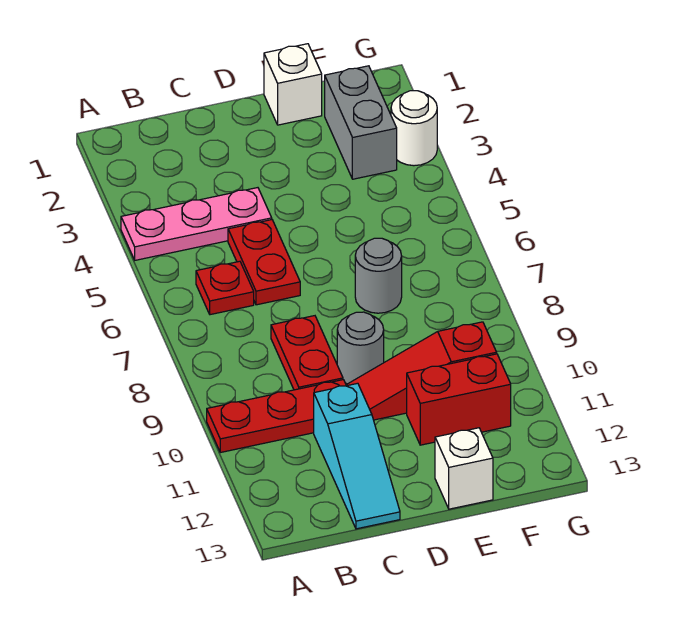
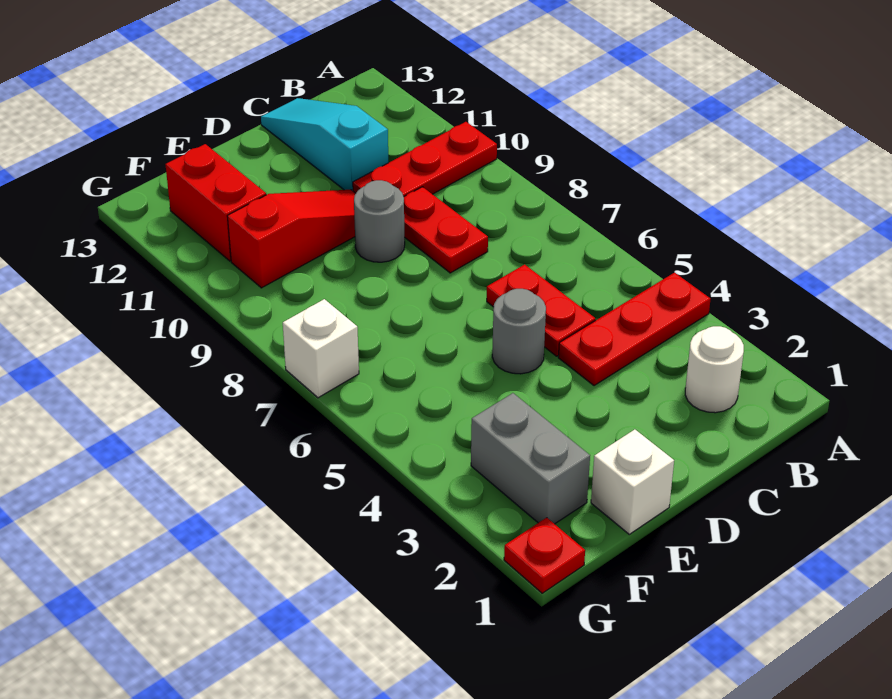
pink plate A4:C4 level 1 -> red plate A4:C4 level 1
red plate B6 level 1 -> red plate G1 level 1
grey round brick E7 level 1 -> grey round brick D5 level 1
red brick E11:F11 level 1 -> red brick F11:F12 level 1
white brick E13 level 1 -> white brick G7 level 1
white round brick G3 level 1 -> white round brick B2 level 1

